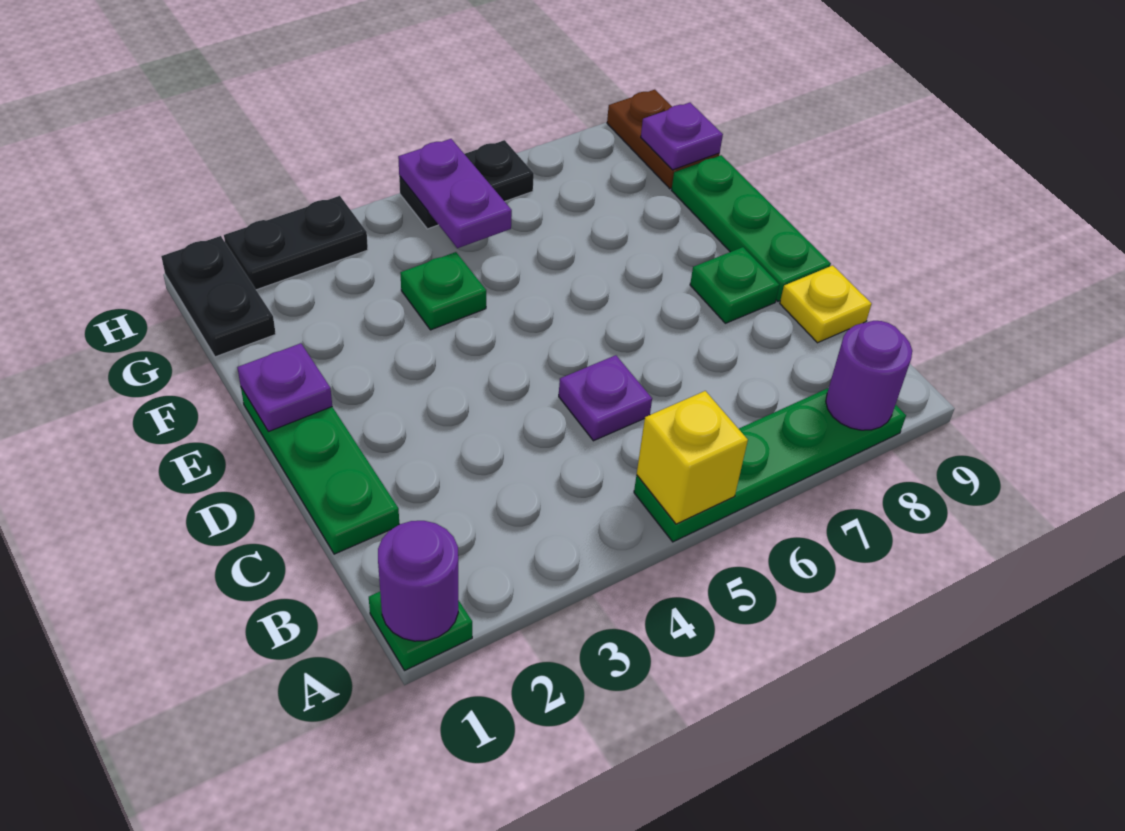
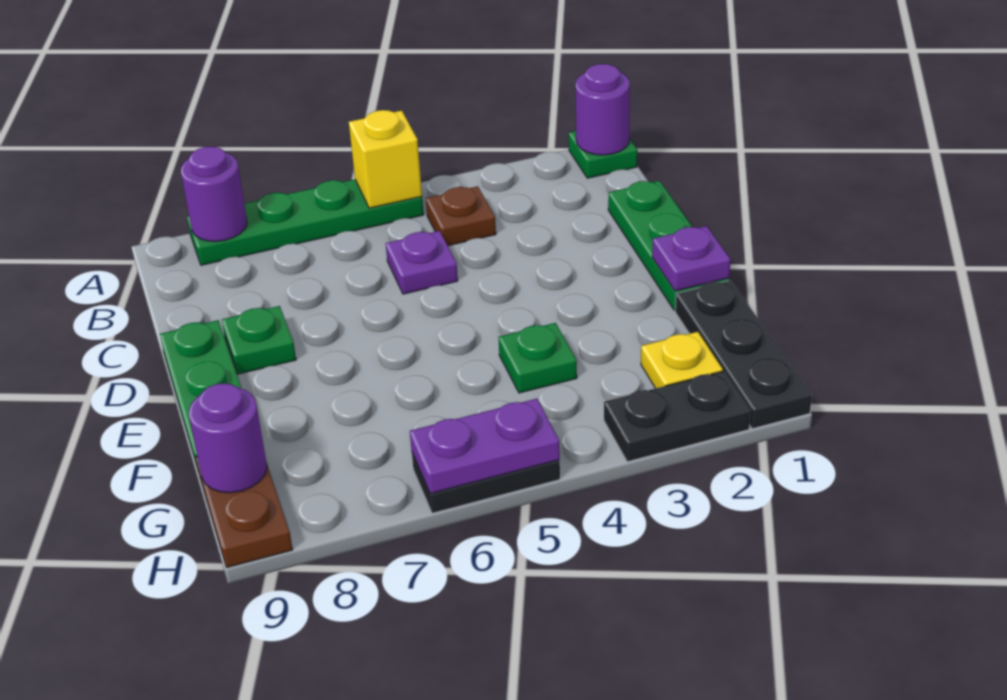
none -> brown plate B4 level 1
yellow plate C9 level 1 -> yellow plate G2 level 1
black plate G1:H1 level 1 -> black plate F1:H1 level 1
purple plate G5:H5 level 2 -> purple plate H5:H6 level 2
purple plate G9 level 2 -> purple round brick G9 level 2

